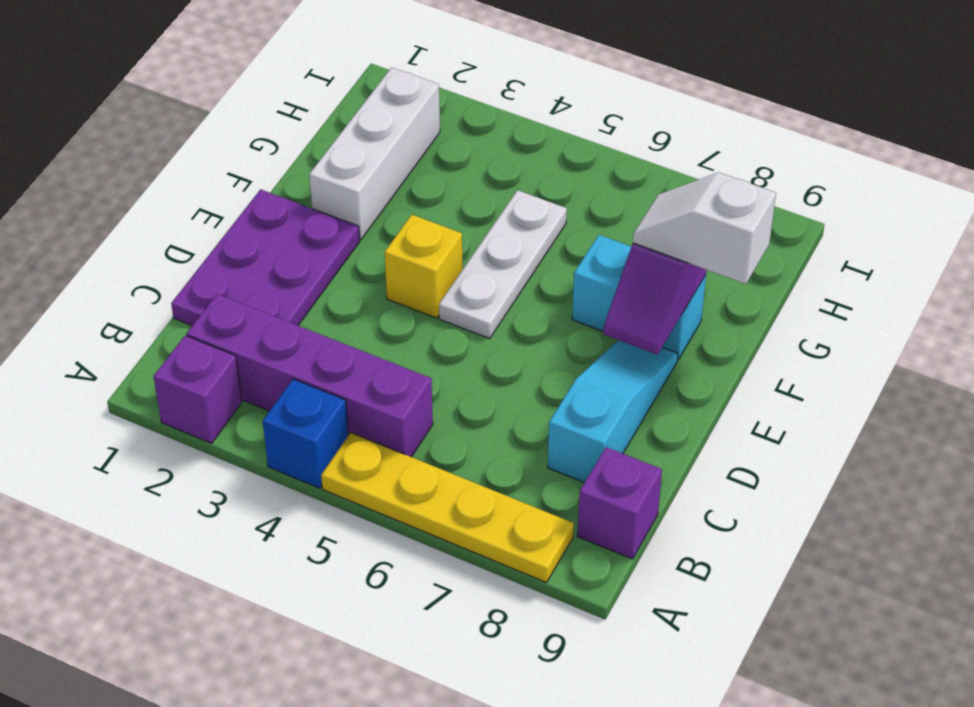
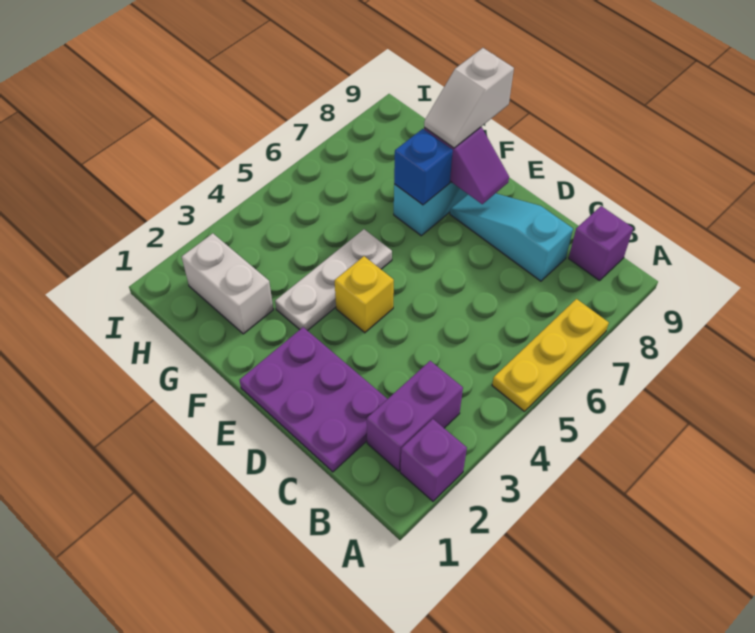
blue brick A4 level 1 -> blue brick F7 level 2
yellow plate A5:A8 level 1 -> yellow plate A5:A7 level 1
purple brick B2:B5 level 1 -> purple brick B2:B3 level 1
white plate E5:G5 level 1 -> white plate F3:F5 level 1
white brick F2:H2 level 1 -> white brick G2:H2 level 1

